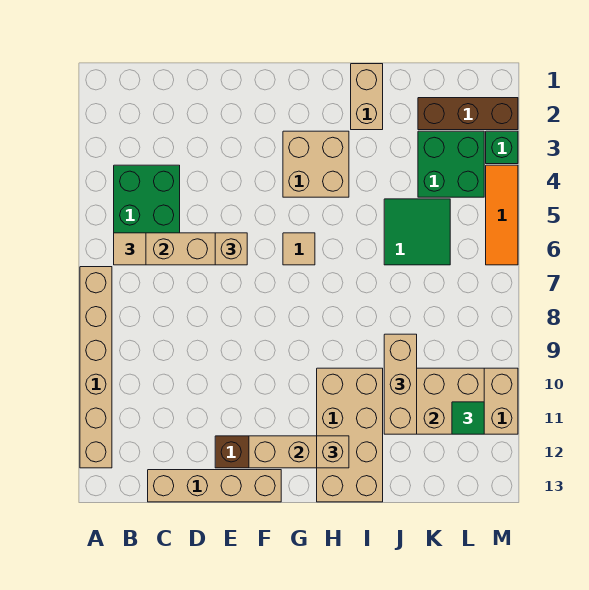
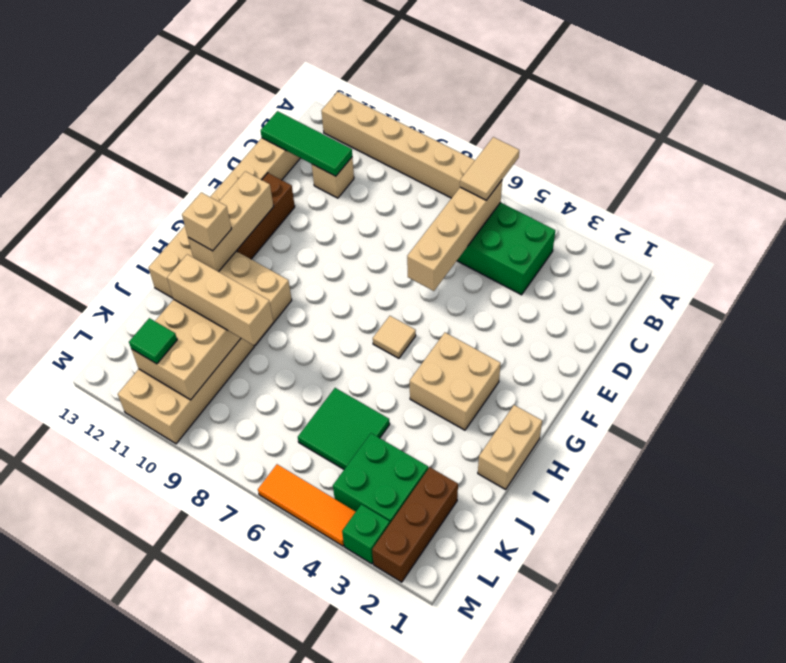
tan tile B6 level 3 -> tan tile A6:B6 level 3
none -> green tile C11:C13 level 2
tan brick E6 level 3 -> tan brick C11 level 1
tan brick I1:I2 level 1 -> tan brick H1:I1 level 1

